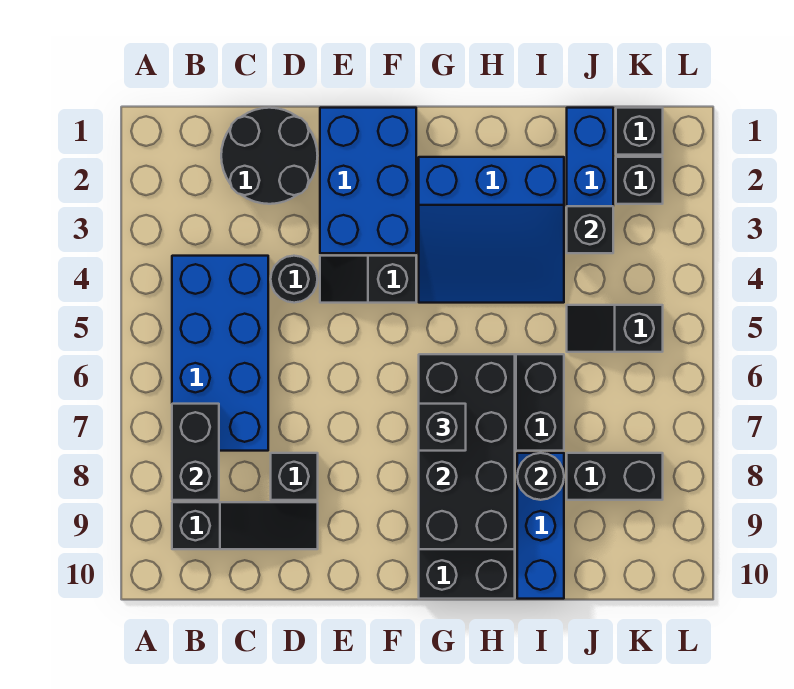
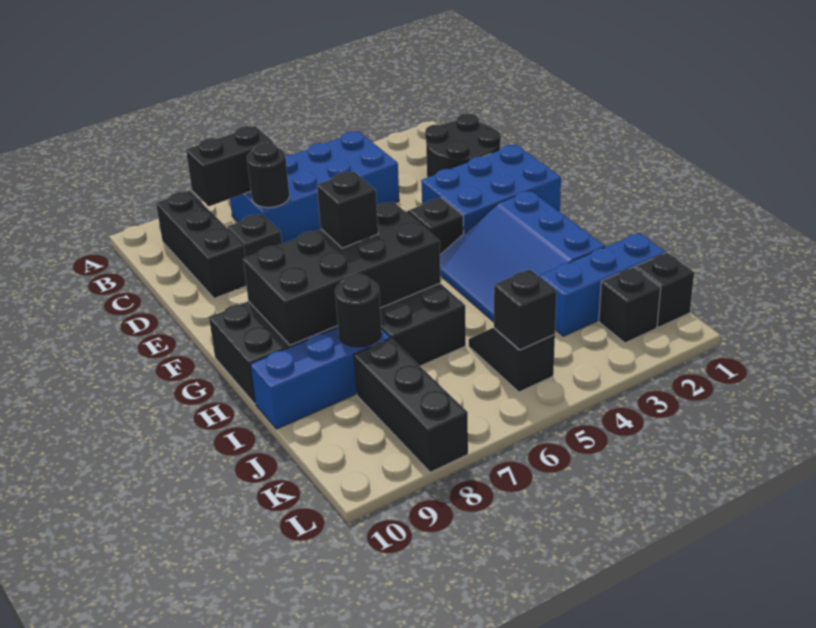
black slope B9:D9 level 1 top B -> black brick B9:D9 level 1
black round brick D4 level 1 -> black round brick C7 level 2
black brick J3 level 2 -> black brick K5 level 2
black brick J8:K8 level 1 -> black brick J8:L8 level 1

